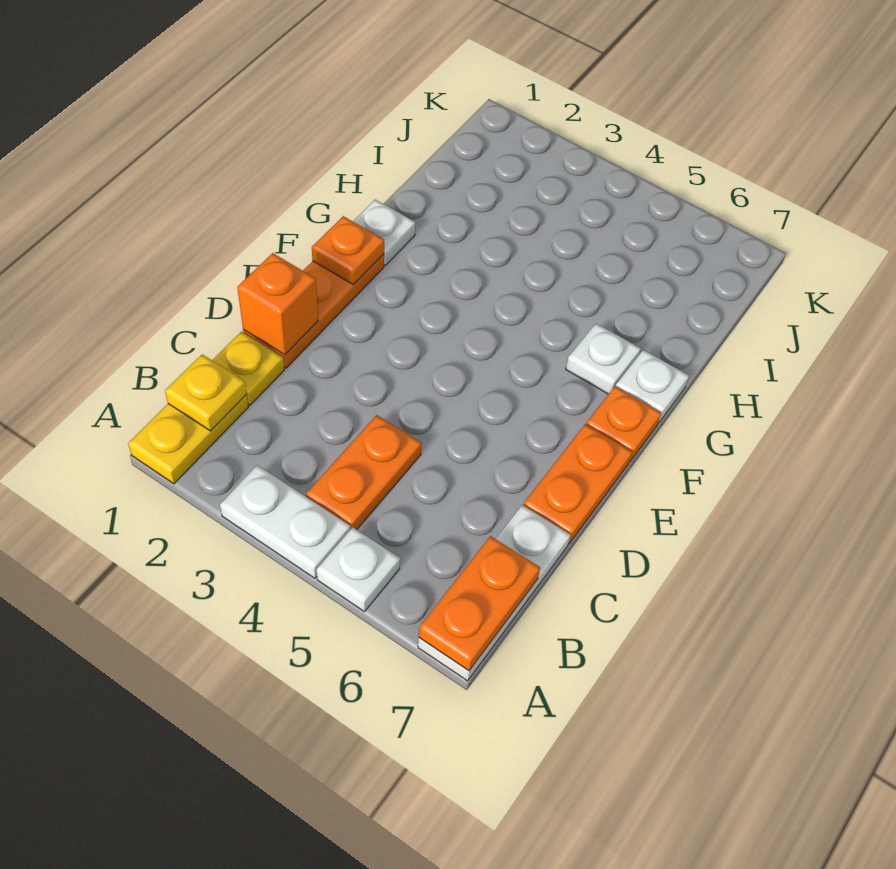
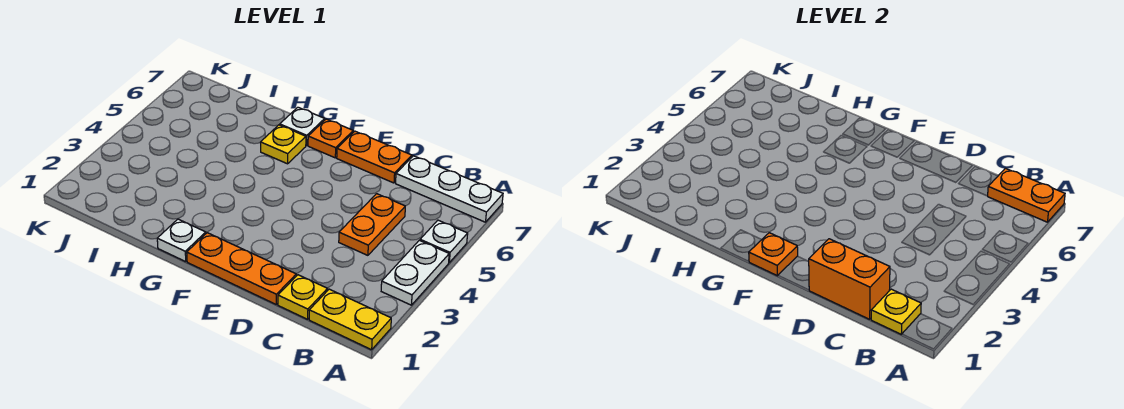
orange plate B4:C4 level 1 -> orange plate C4:C5 level 1
orange brick D1 level 2 -> orange brick C1:D1 level 2
white plate G6 level 1 -> yellow plate G6 level 1

